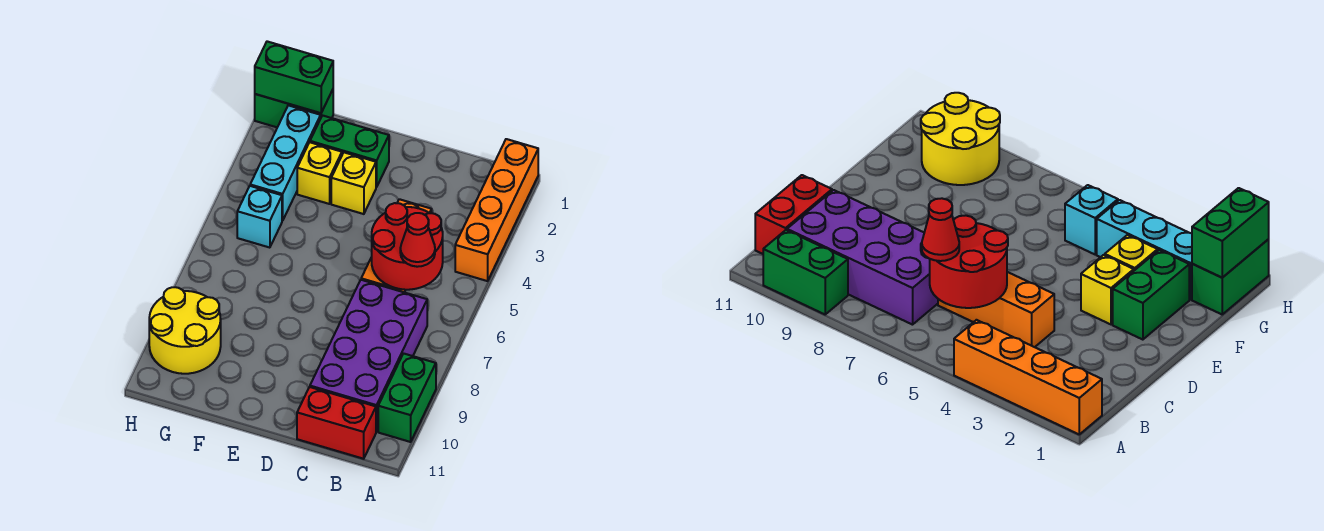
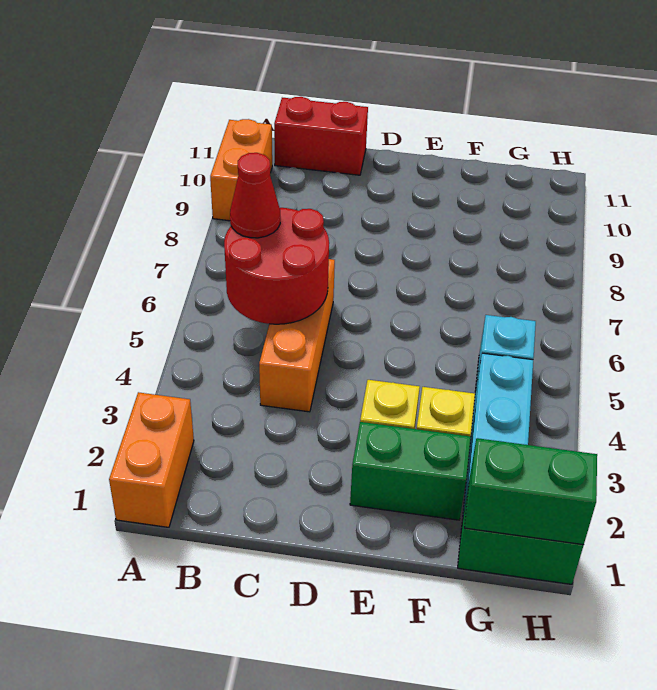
orange brick A1:A4 level 1 -> orange brick A1:A2 level 1
green brick A9:A10 level 1 -> orange brick A9:A10 level 1
purple brick B7:C10 level 1 -> none
yellow round brick G9:H10 level 1 -> none

